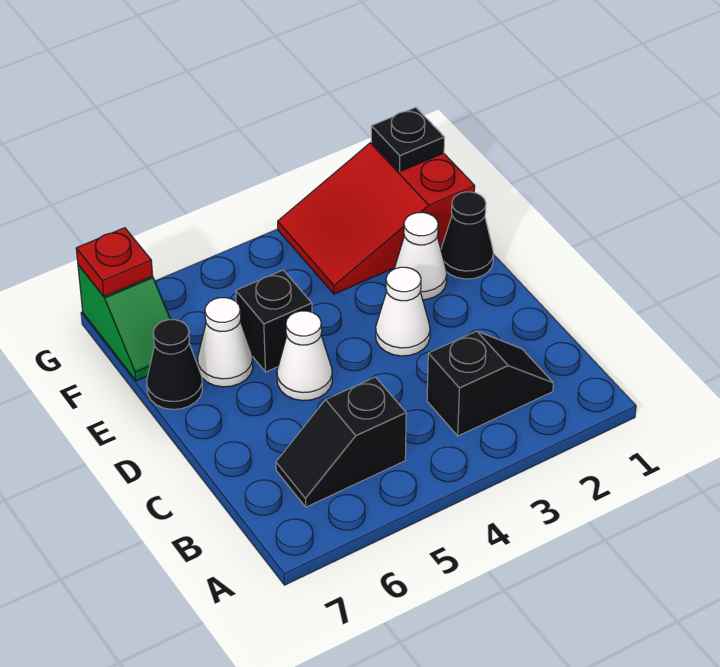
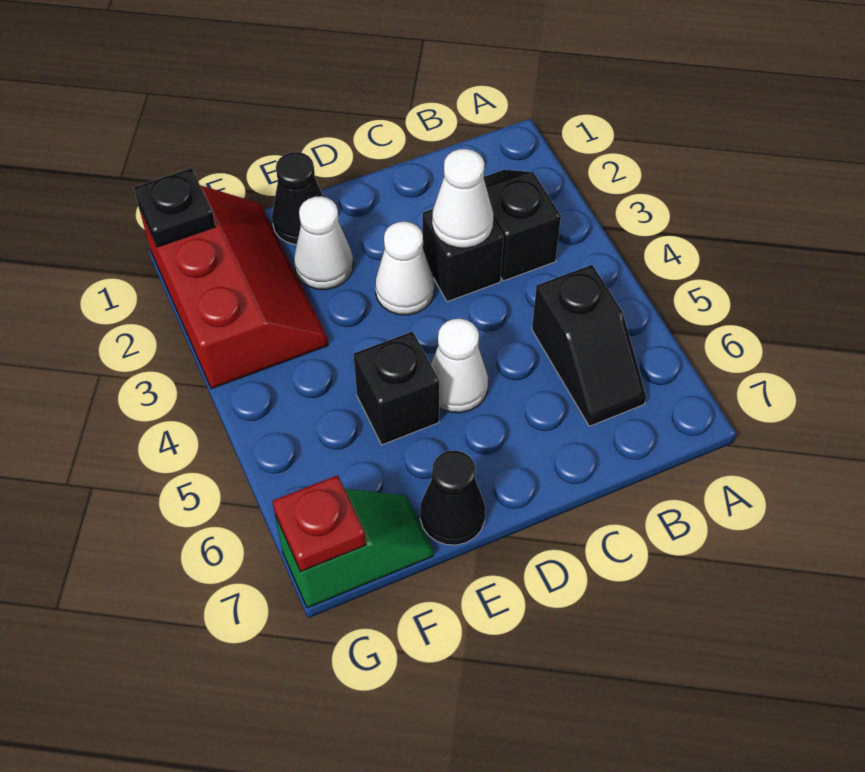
none -> black brick C3 level 1
white cone E6 level 1 -> white cone C3 level 2
red slope F1:G3 level 1 top 1 -> red slope F1:G3 level 1 top G

